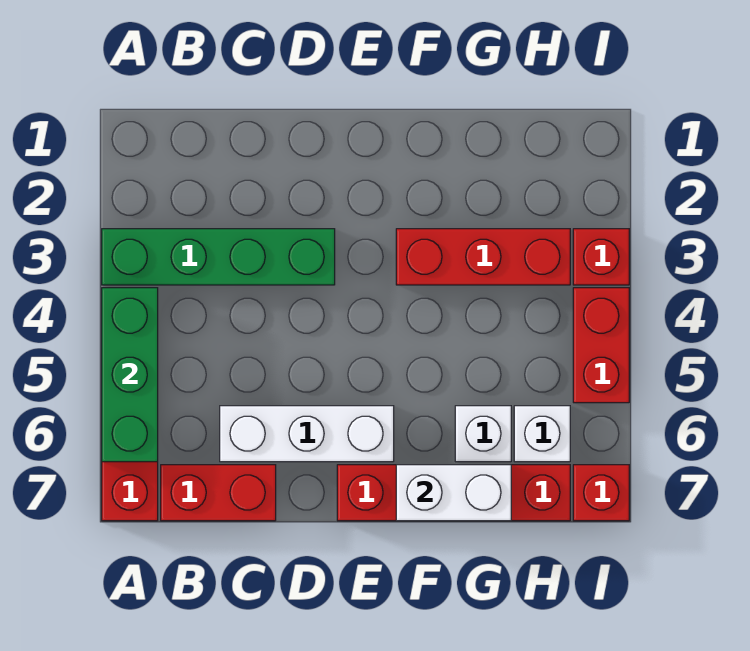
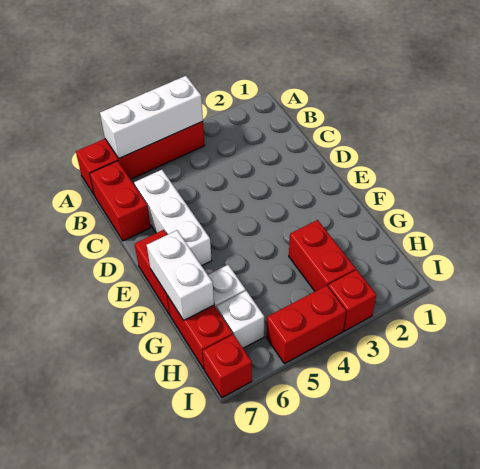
green brick A3:D3 level 1 -> none
green brick A4:A6 level 2 -> white brick A4:A6 level 2
red brick F3:H3 level 1 -> red brick G3:H3 level 1

